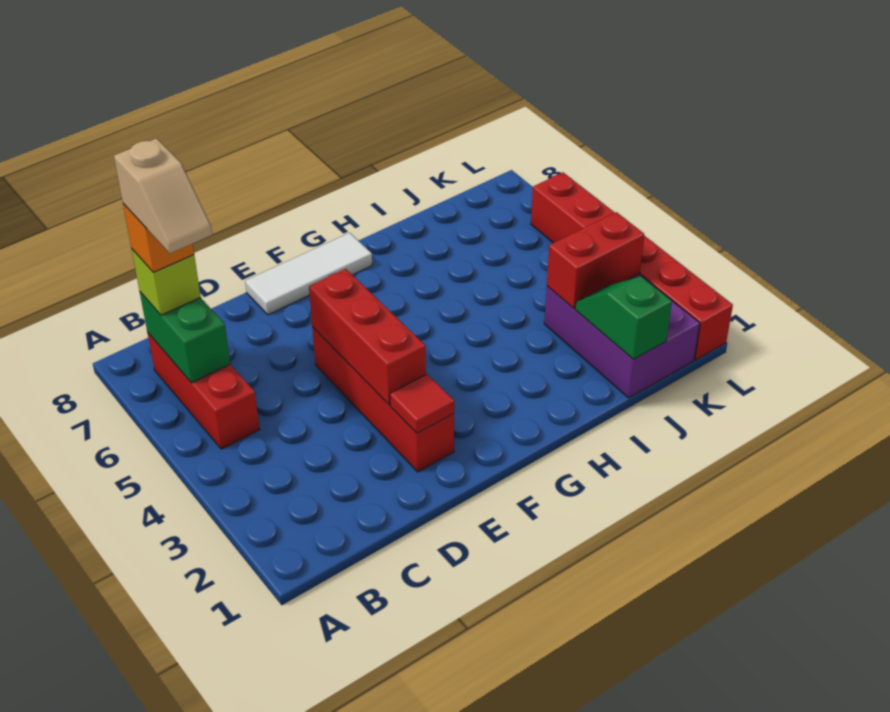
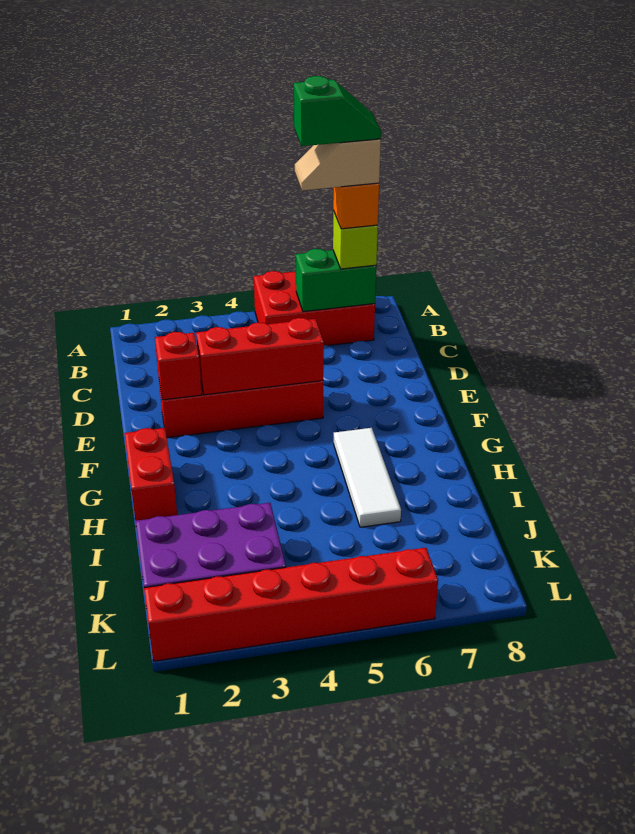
red brick B5:B7 level 1 -> red brick A5:B7 level 1
red tile E2 level 2 -> red brick E2 level 2
white tile E8:G8 level 1 -> white tile G6:I6 level 1
green slope J1:J2 level 2 top 1 -> green slope B6:B7 level 6 top 6
red brick J3:K3 level 2 -> red brick G1:H1 level 1

